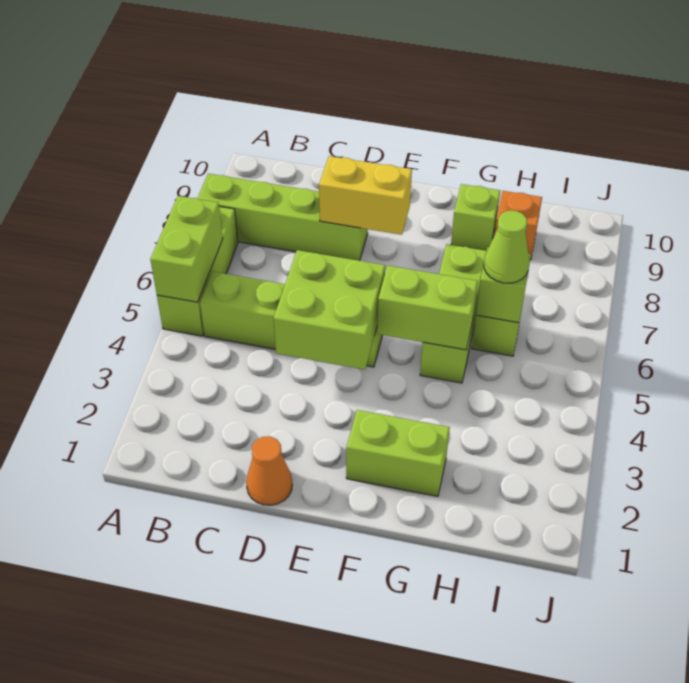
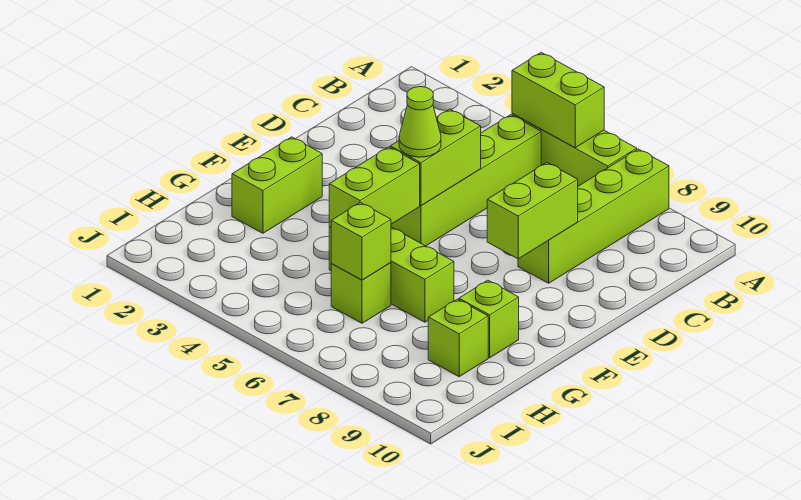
orange cone D1 level 1 -> none
lime brick D4:E5 level 2 -> lime brick D5:E5 level 2
yellow brick D8:E8 level 2 -> lime brick D8:E8 level 2
lime cone H6 level 3 -> lime cone E5 level 3
orange brick H9 level 1 -> lime brick H9 level 1

